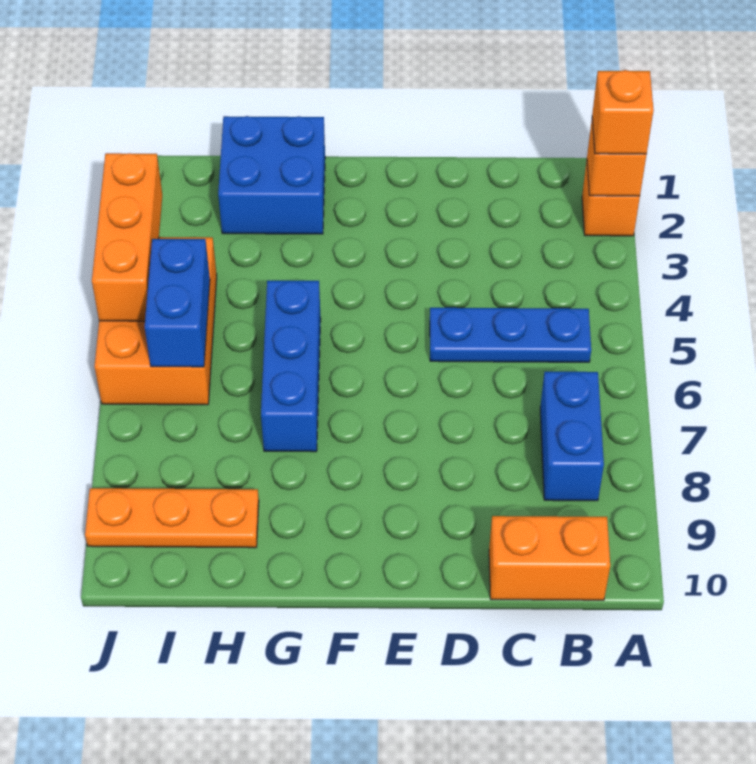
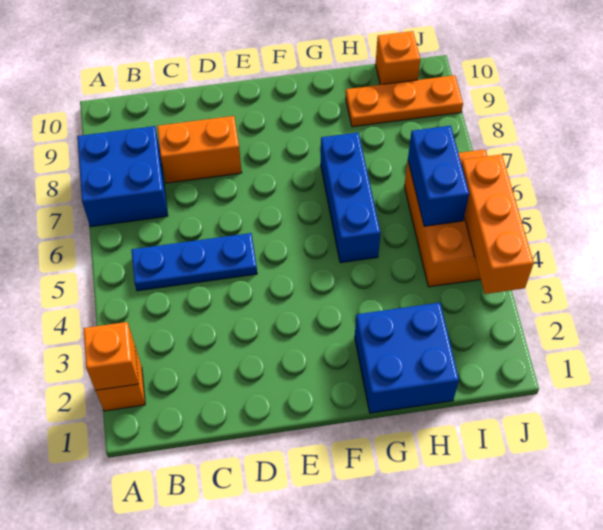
orange brick A2 level 3 -> orange brick I10 level 1
blue brick B7:B8 level 1 -> blue brick A7:B8 level 1
orange brick B10:C10 level 1 -> orange brick C8:D8 level 1

